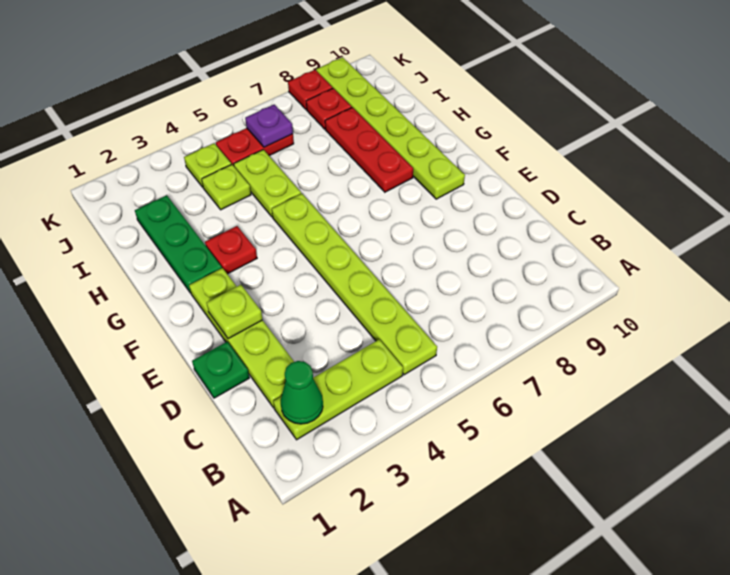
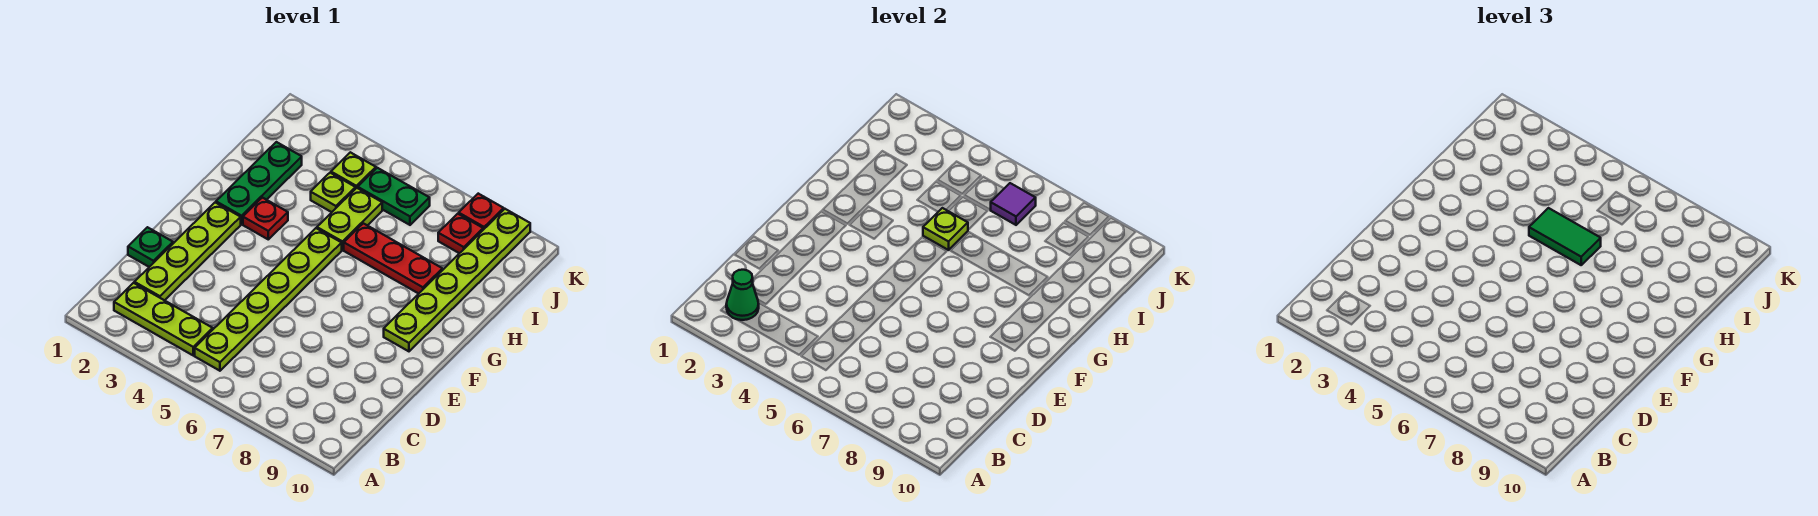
lime plate E2 level 2 -> lime plate H5 level 2
red plate G8:I8 level 1 -> red plate H6:H8 level 1
none -> green tile H5:H6 level 3
red plate J5:J6 level 1 -> green plate J5:J6 level 1
purple plate J6 level 2 -> purple tile J6 level 2

